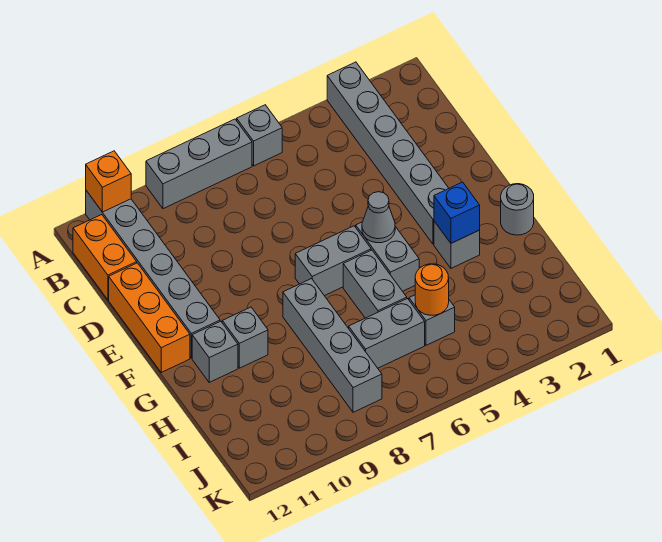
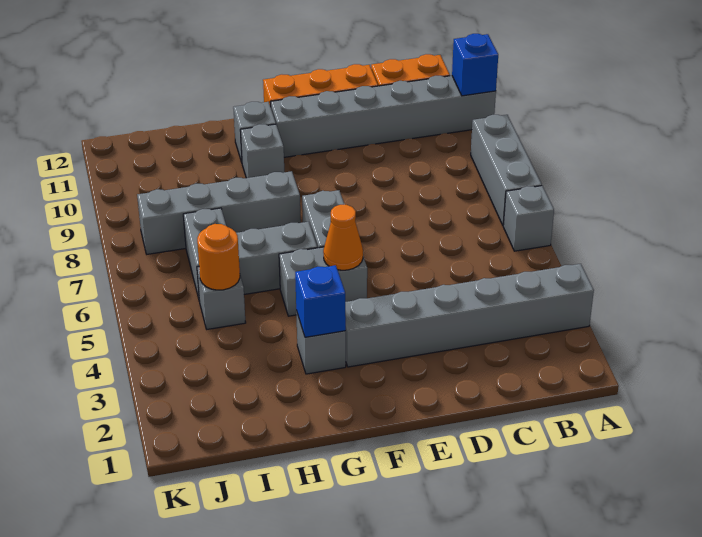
orange brick A11 level 2 -> blue brick A11 level 2
grey cone F5 level 2 -> orange cone F5 level 2
grey round brick G1 level 1 -> none

